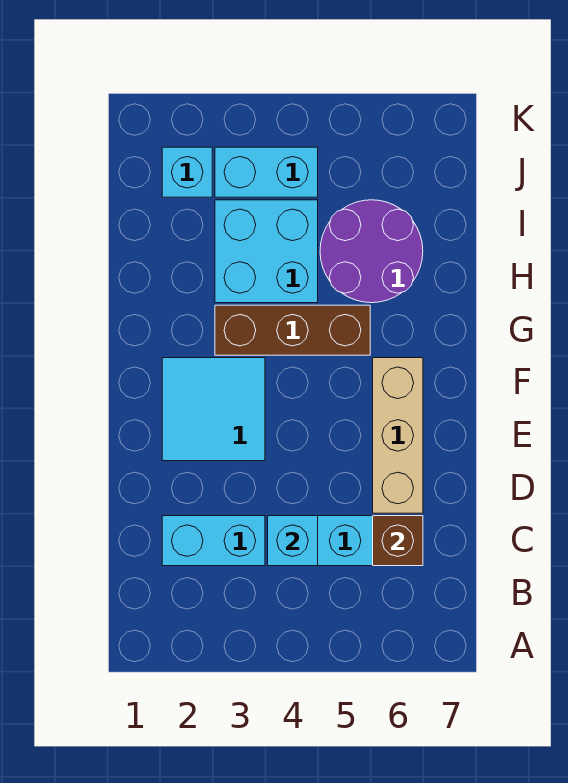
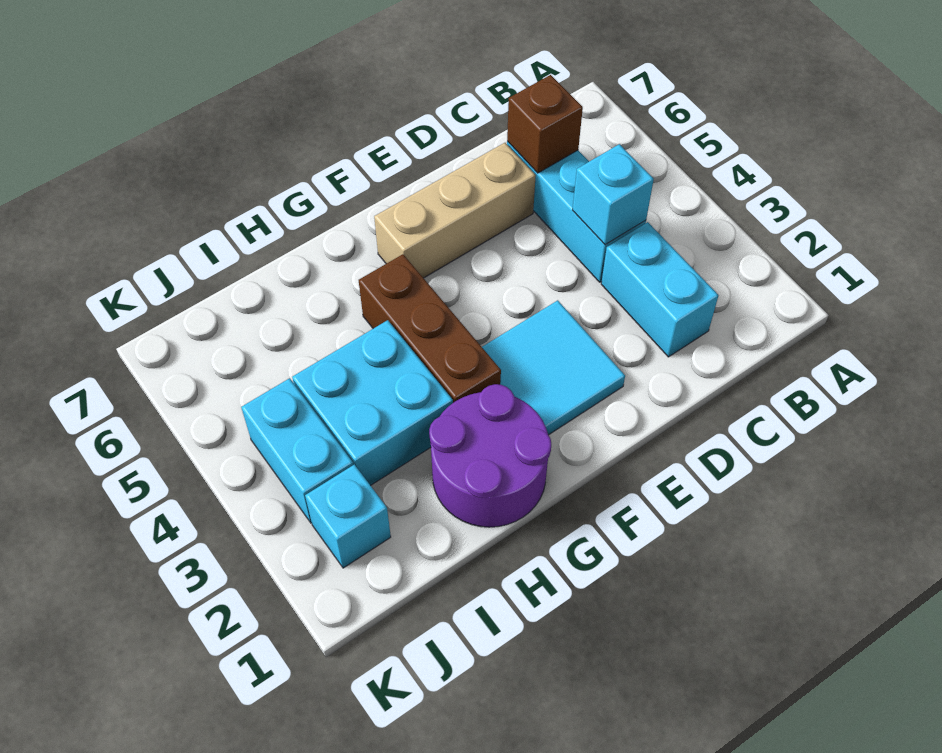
purple round brick H5:I6 level 1 -> purple round brick G1:H2 level 1

